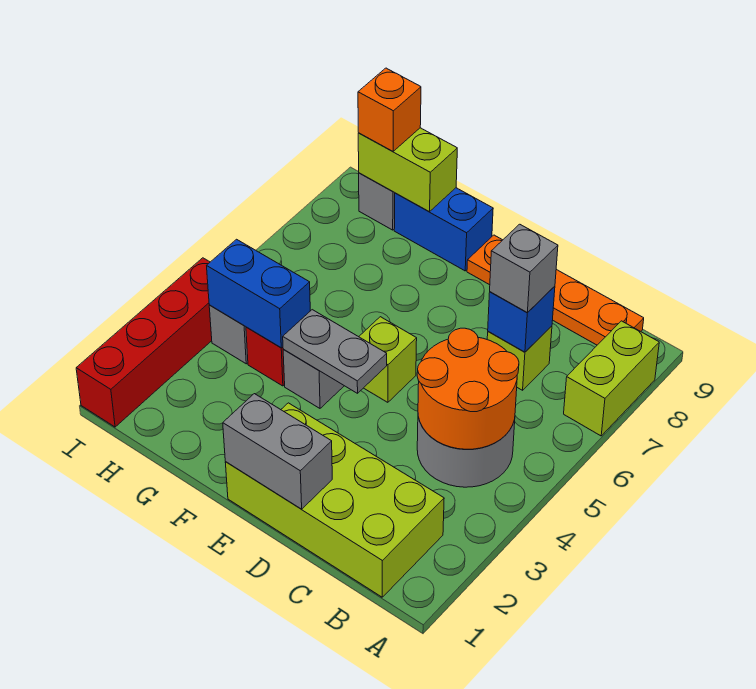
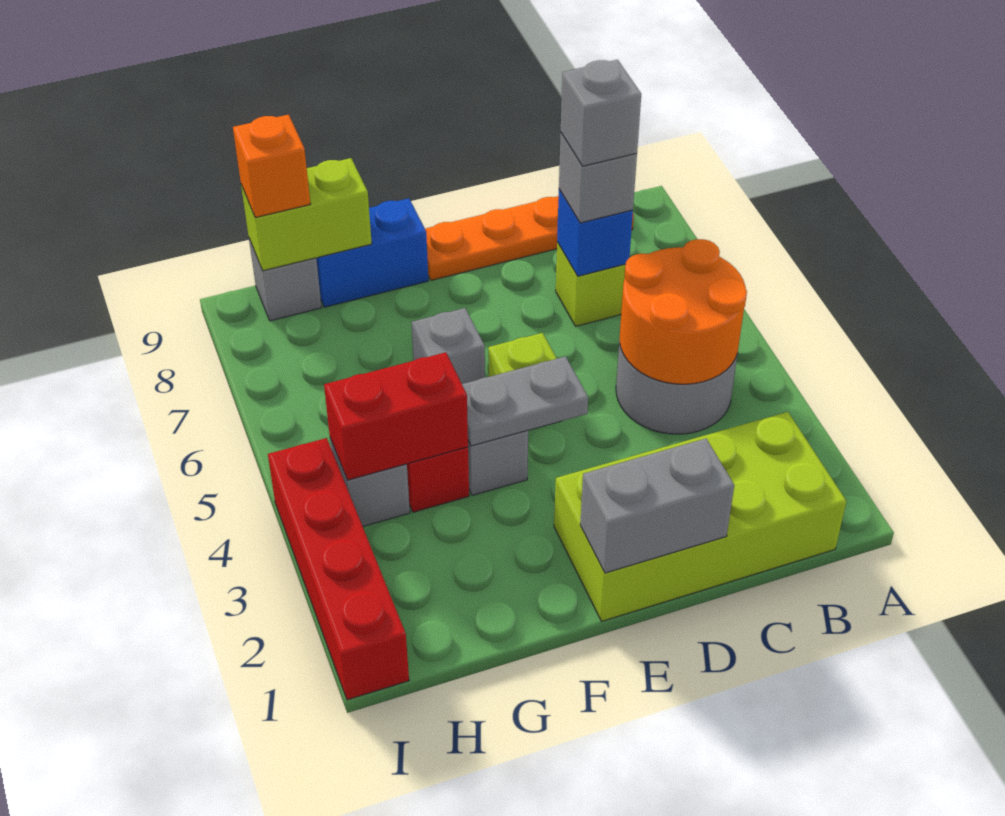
lime brick A7:A8 level 1 -> none
none -> grey brick C7 level 4
none -> grey brick F6 level 1
blue brick G4:H4 level 2 -> red brick G4:H4 level 2

